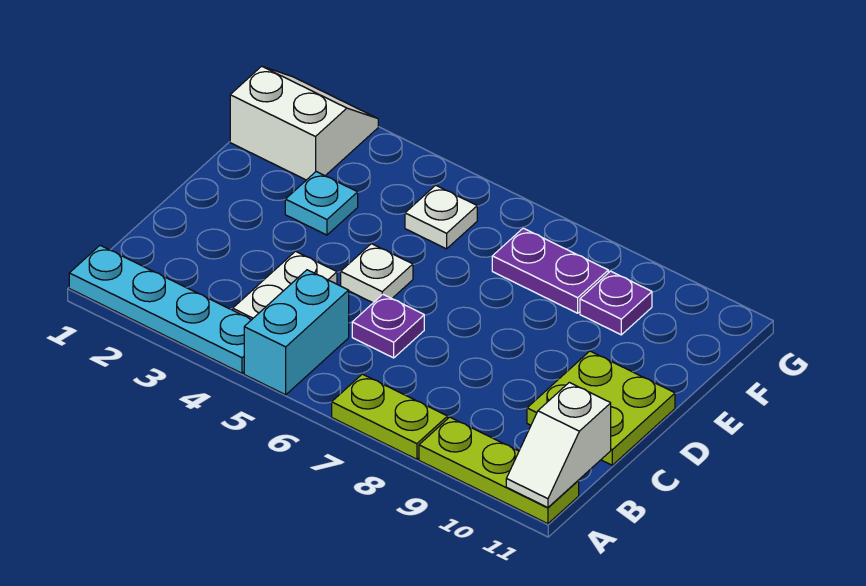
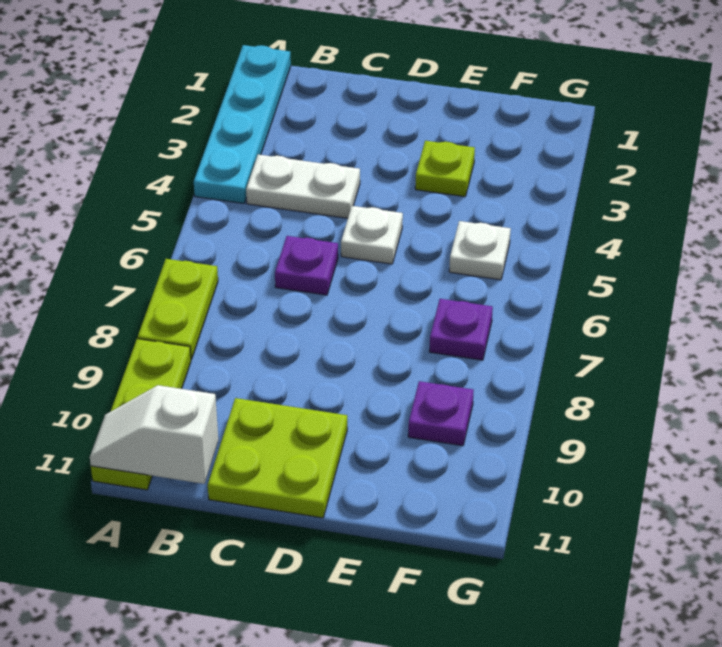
cyan brick A5:B5 level 1 -> none
cyan plate E3 level 1 -> lime plate E3 level 1
white slope F1:G2 level 1 top F -> none
purple plate F7:F8 level 1 -> purple plate F7 level 1

